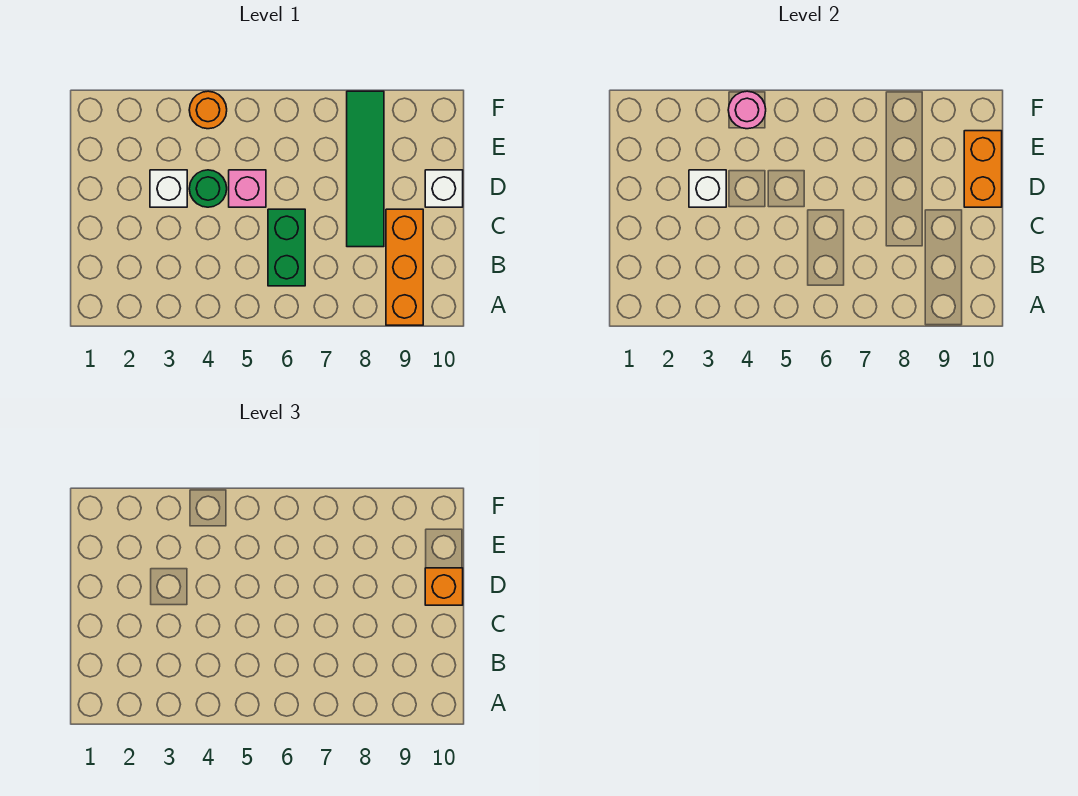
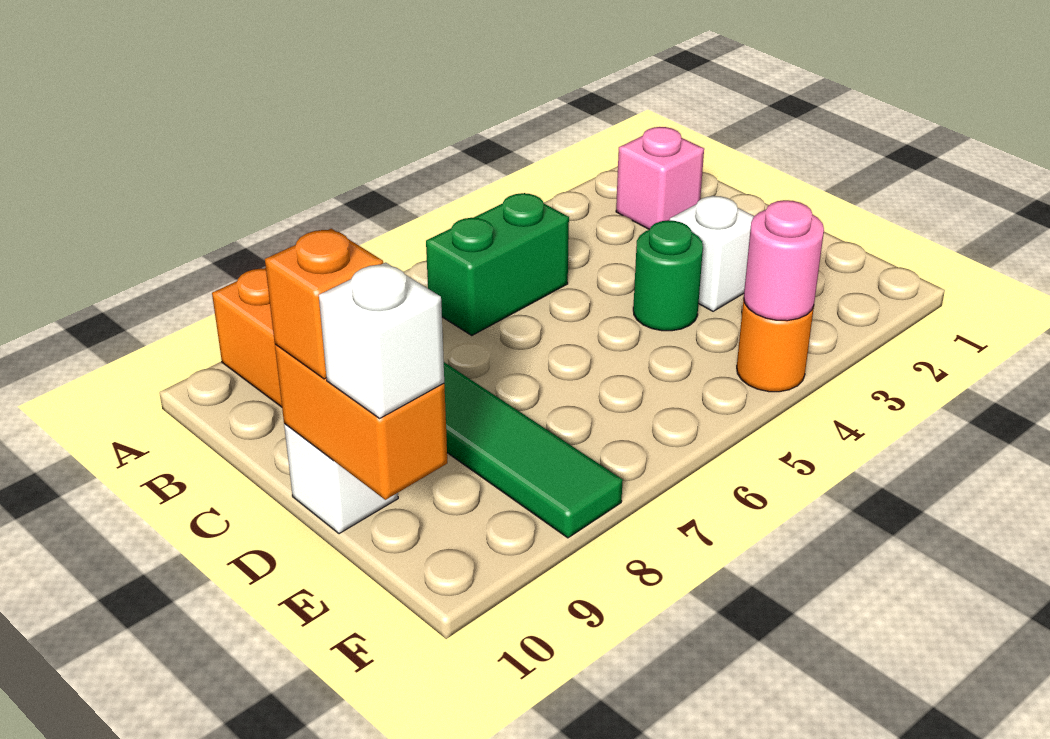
green brick B6:C6 level 1 -> green brick B5:B6 level 1
white brick D3 level 2 -> white brick E10 level 3
pink brick D5 level 1 -> pink brick B2 level 1

